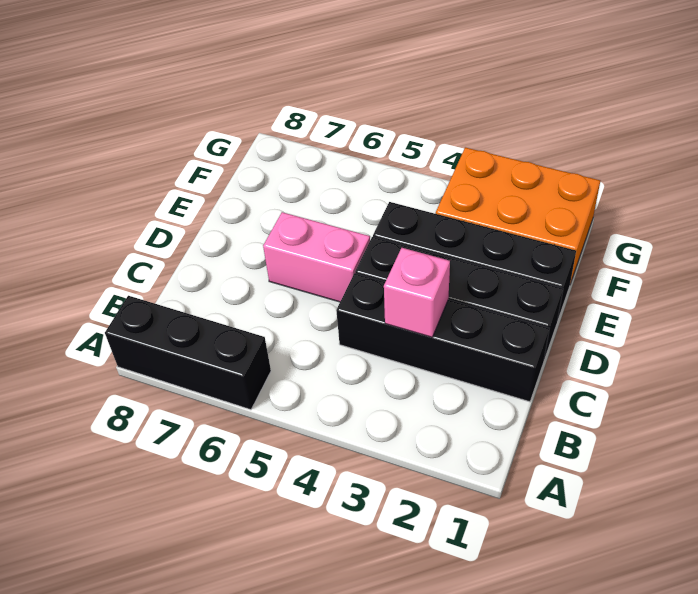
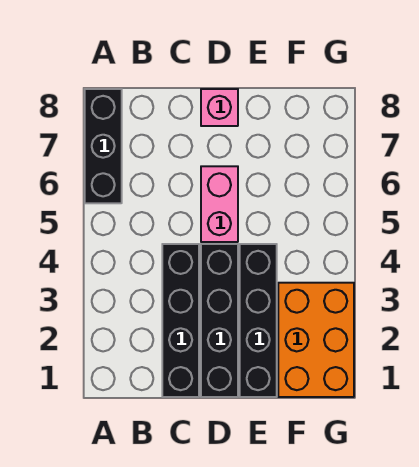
pink brick C3 level 2 -> pink brick D8 level 1

